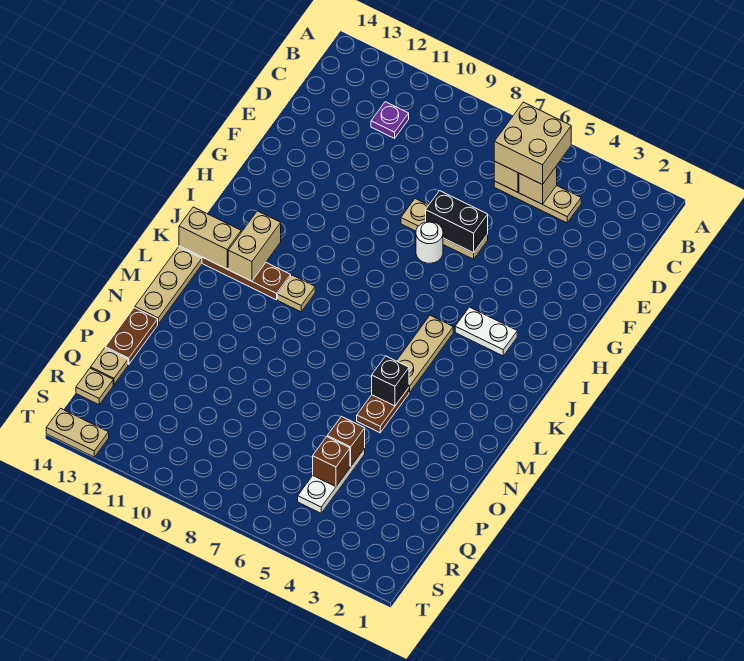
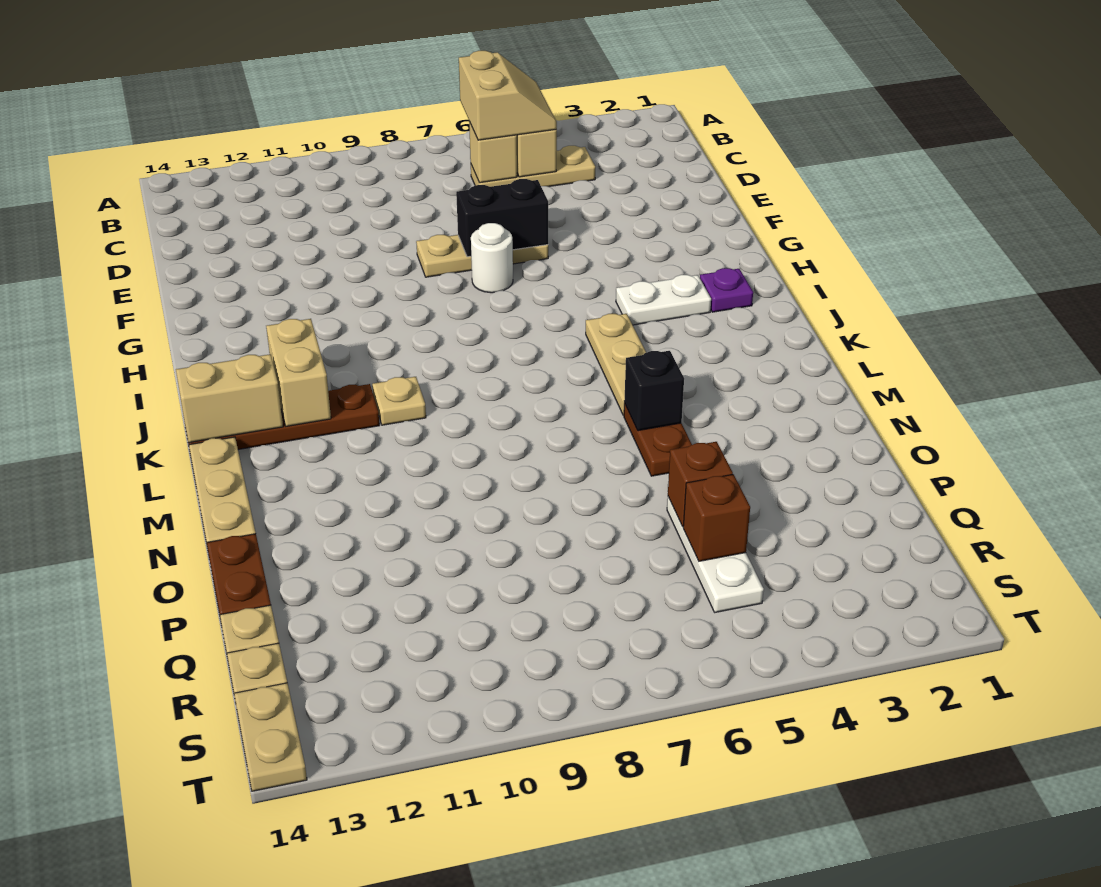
tan brick B5:C6 level 3 -> tan slope B5:C6 level 3 top 6
purple plate C11 level 1 -> purple plate I2 level 1
tan plate T13:T14 level 1 -> tan plate S14:T14 level 1

